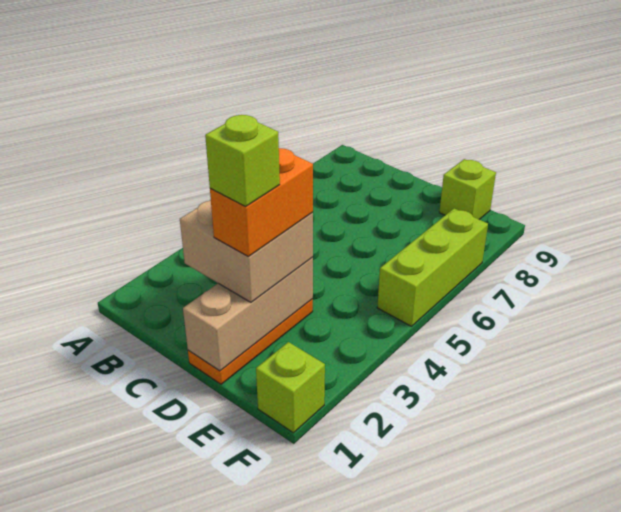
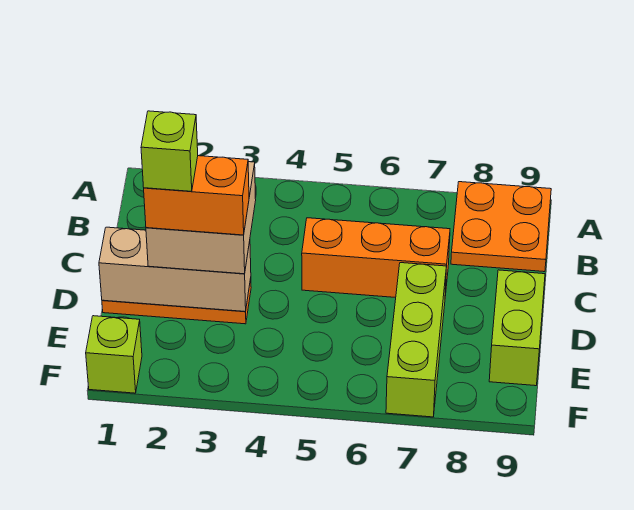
none -> orange plate A8:B9 level 1
none -> orange brick C5:C7 level 1
lime brick E9 level 1 -> lime brick D9:E9 level 1
lime brick F5:F7 level 1 -> lime brick D7:F7 level 1

